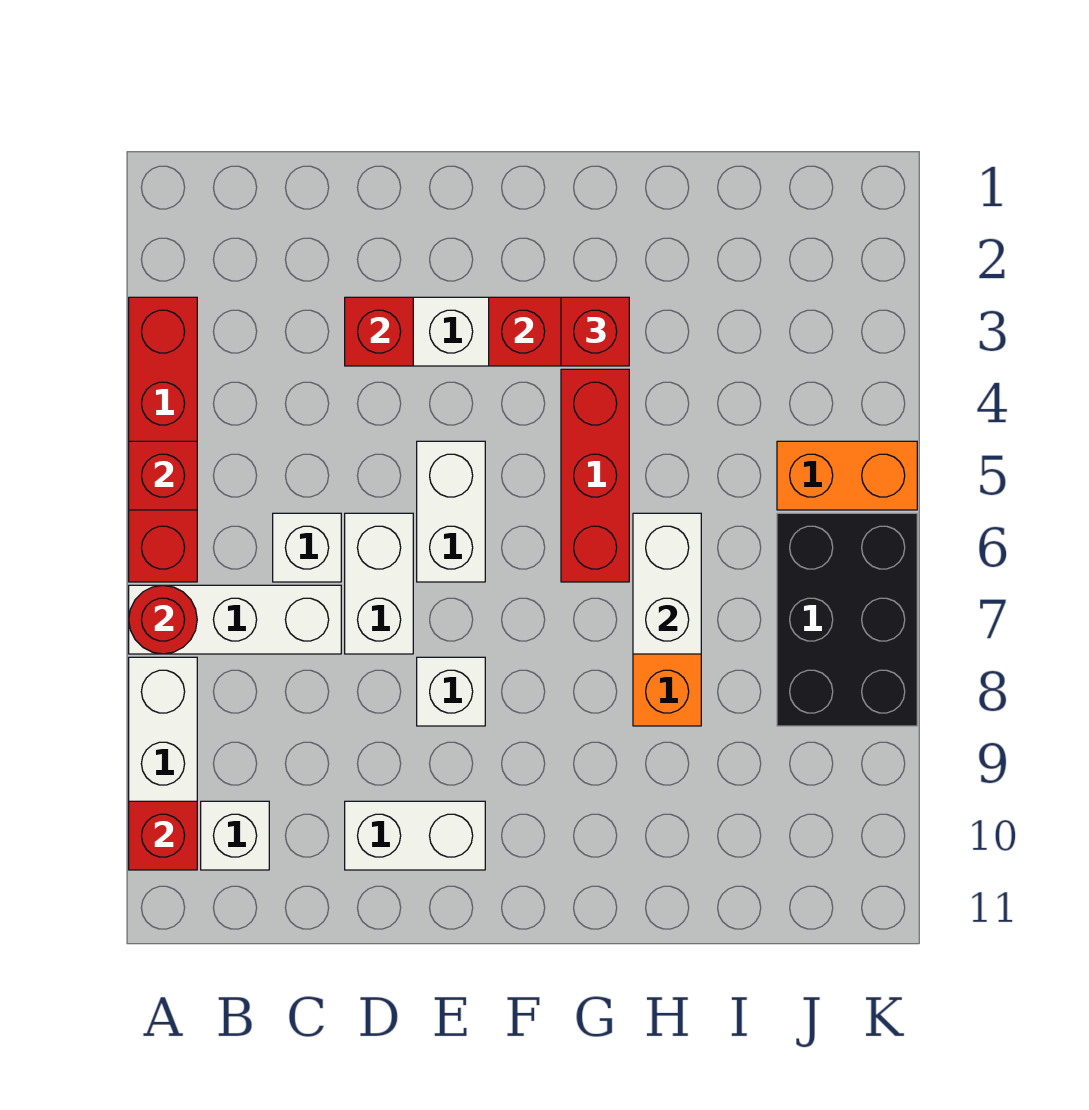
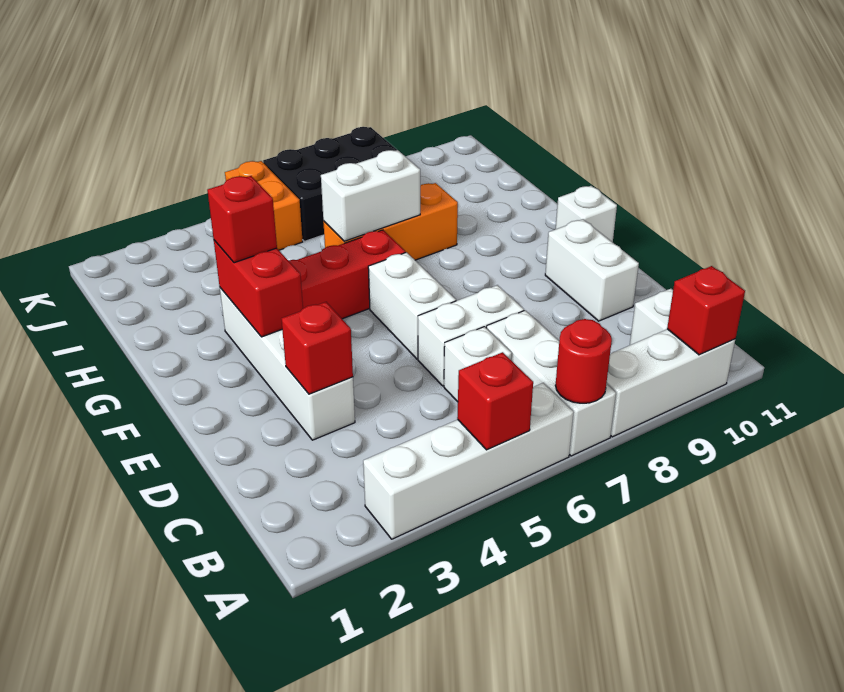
red brick A3:A6 level 1 -> white brick A3:A6 level 1
white brick E5:E6 level 1 -> white brick E6:F6 level 1
white brick E8 level 1 -> white brick F11 level 1

